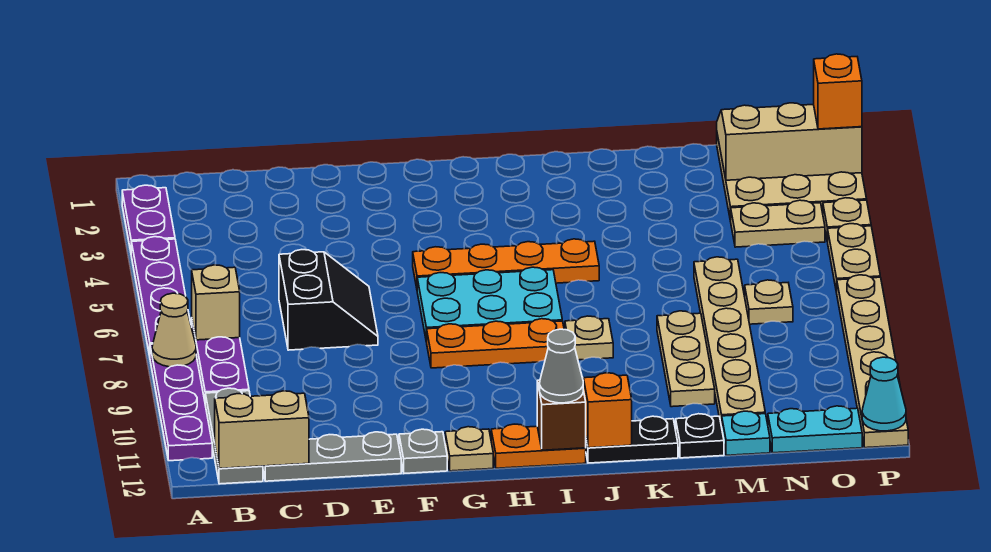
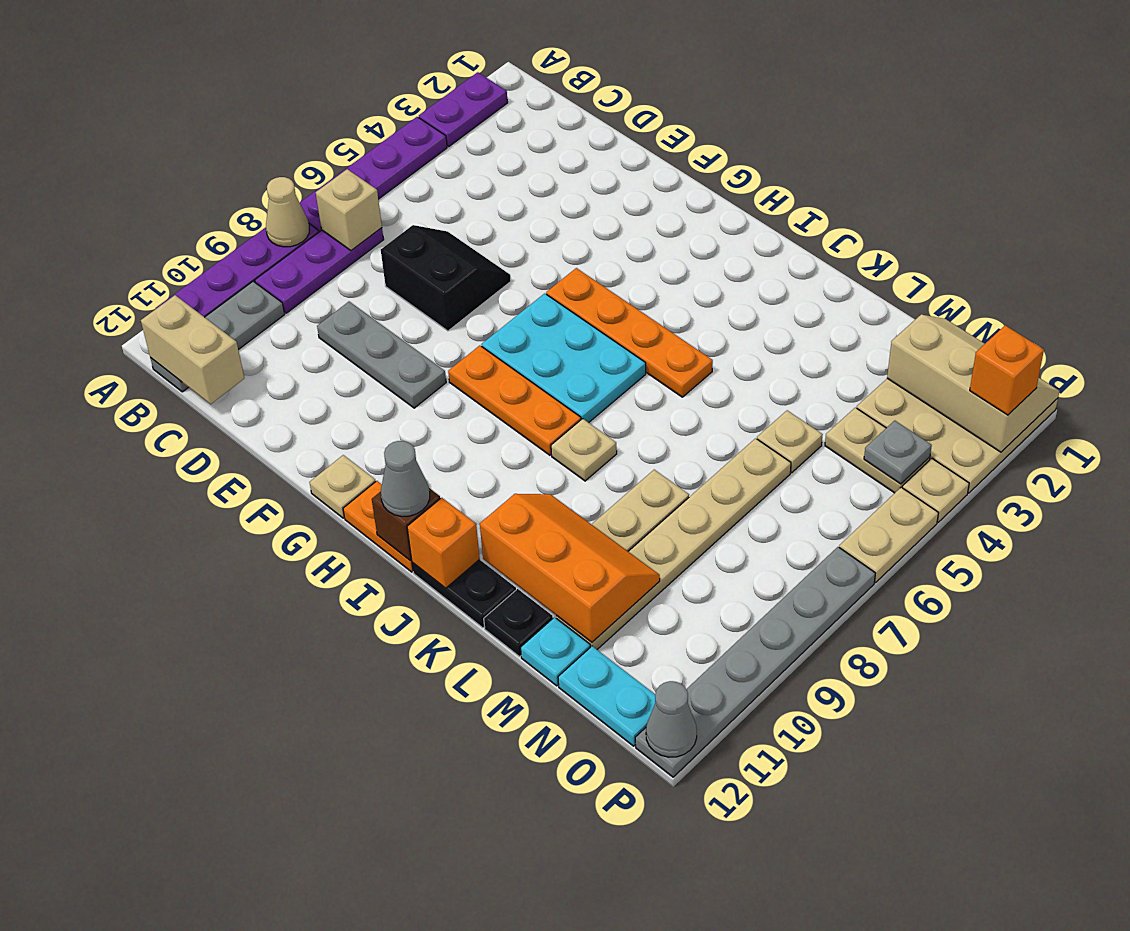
grey plate C12:E12 level 1 -> grey plate D9:F9 level 1
black slope D6:E7 level 1 top D -> black slope D6:E7 level 1 top 7
grey plate F12 level 1 -> grey plate O4 level 2
none -> orange slope K10:M11 level 2 top 11
tan plate N7 level 1 -> tan plate M5 level 1
tan plate P7:P12 level 1 -> grey plate P7:P12 level 1
cyan cone P12 level 2 -> grey cone P12 level 2

